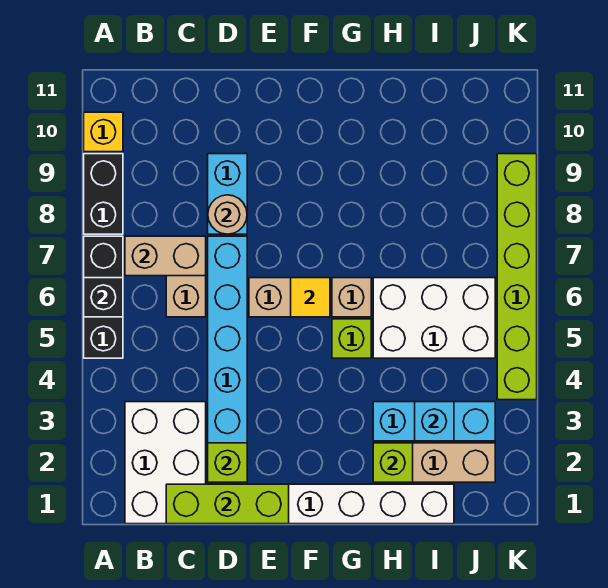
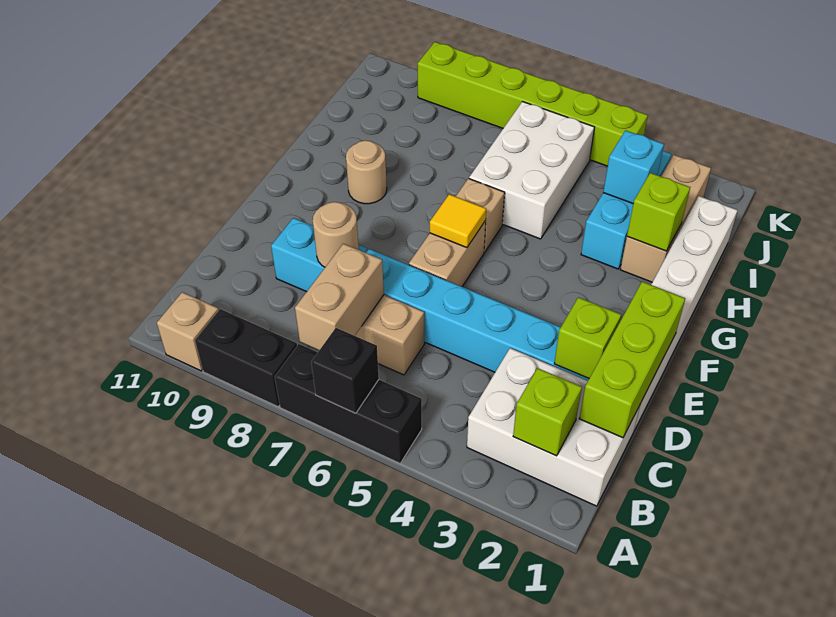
yellow brick A10 level 1 -> tan brick A10 level 1
lime brick G5 level 1 -> lime brick B2 level 2
none -> tan round brick G9 level 1

